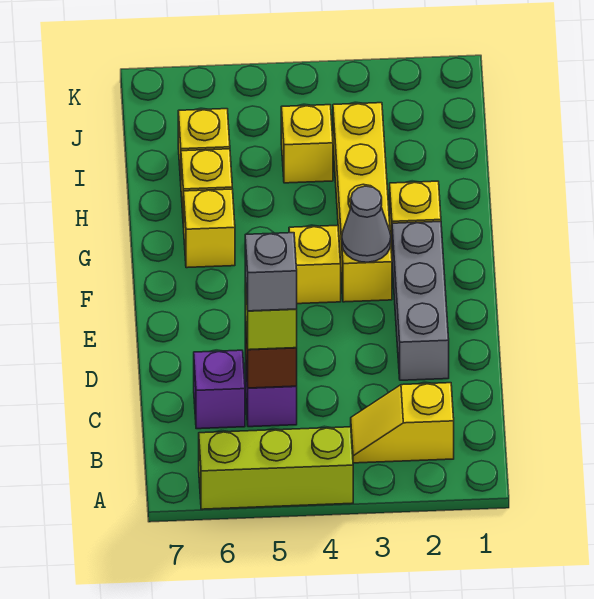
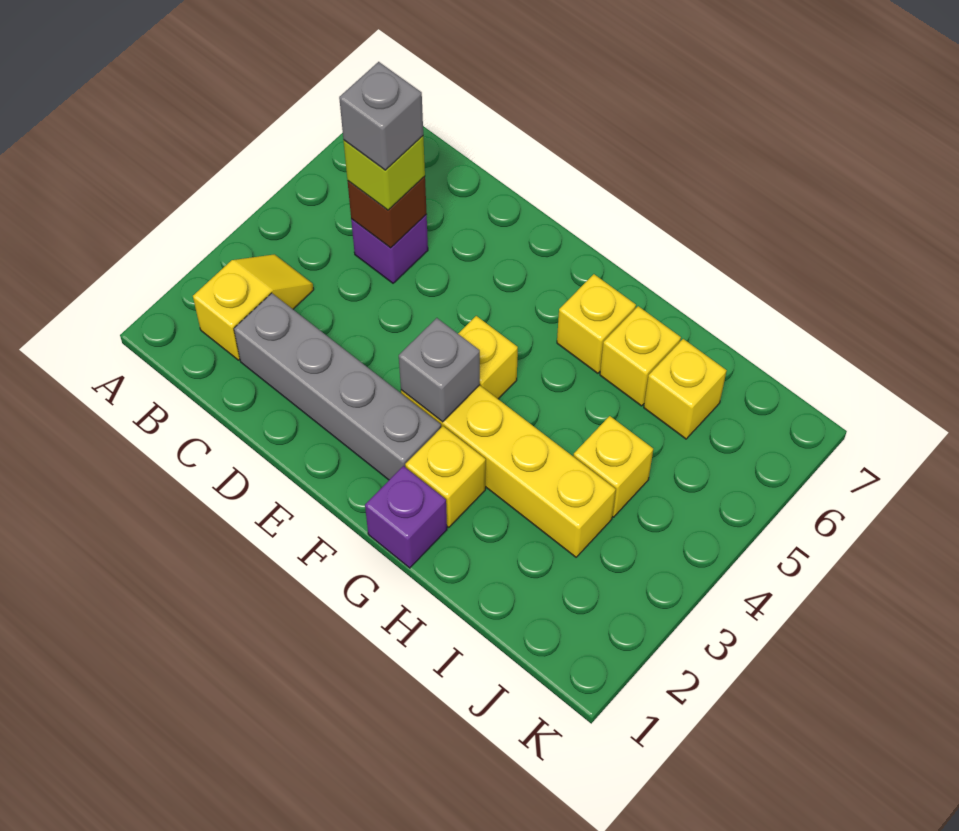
lime brick A4:A6 level 1 -> none
purple brick C6 level 1 -> purple brick G1 level 1
grey brick D2:F2 level 1 -> grey brick C2:F2 level 1
grey cone F3 level 2 -> grey brick F3 level 2

